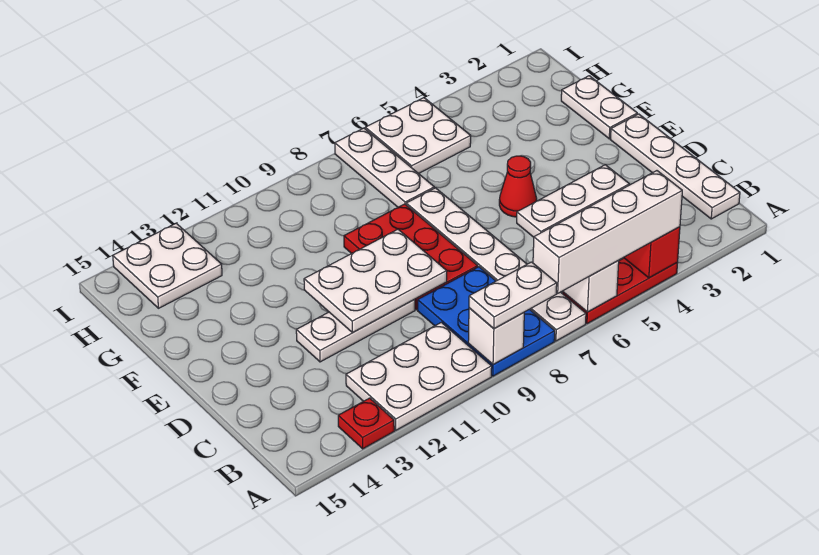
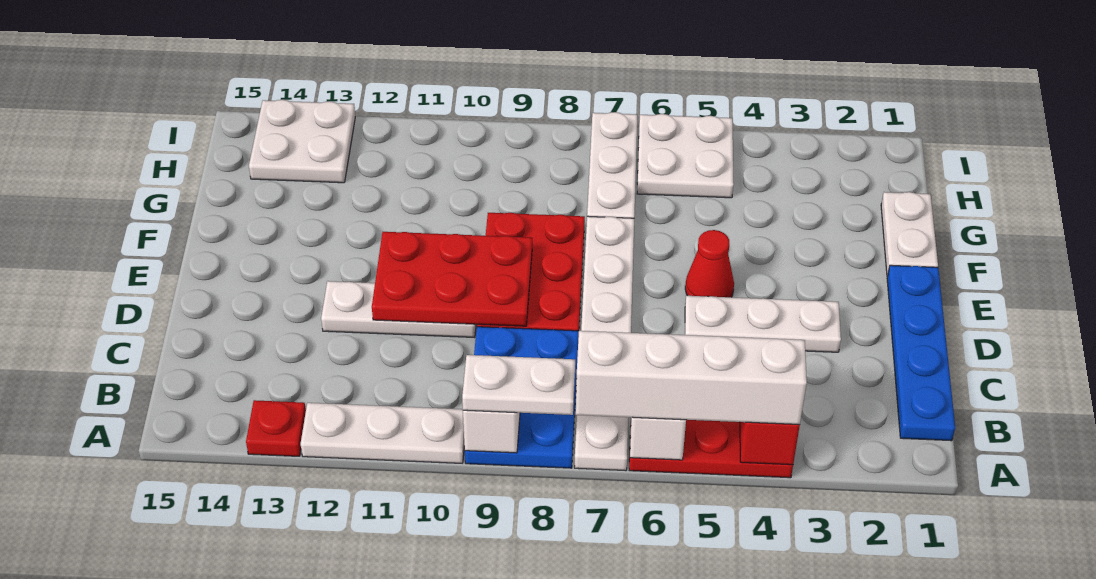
white plate A10:B12 level 1 -> white plate A10:A12 level 1
white plate B1:E1 level 1 -> blue plate B1:E1 level 1
white plate D9:E11 level 2 -> red plate D9:E11 level 2

